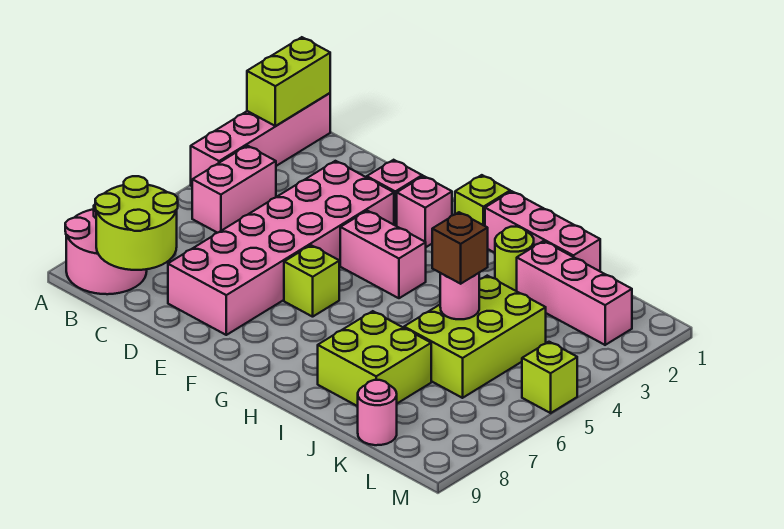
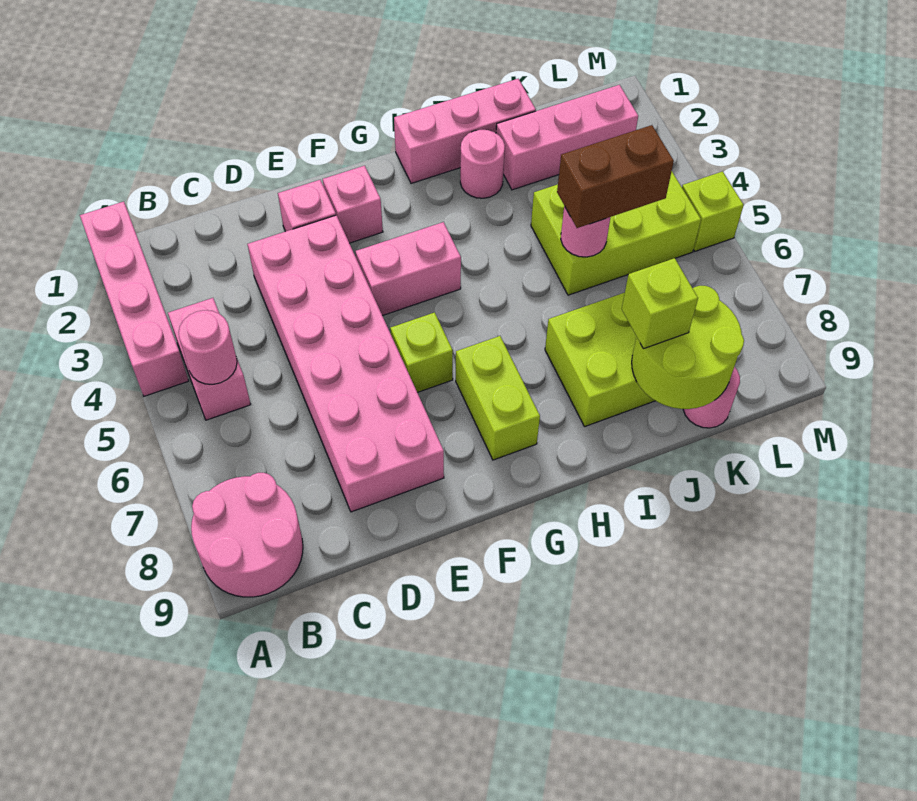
lime brick A1:A2 level 2 -> lime brick G7:G8 level 1
none -> pink round brick B5 level 2
lime round brick B8:C9 level 2 -> lime round brick J8:K9 level 2
lime brick G1 level 1 -> lime brick J8 level 3
lime round brick I2 level 1 -> pink round brick I2 level 1
lime brick J4:K6 level 1 -> lime brick J4:L5 level 1
brown brick J5 level 3 -> brown brick J5:K5 level 3

